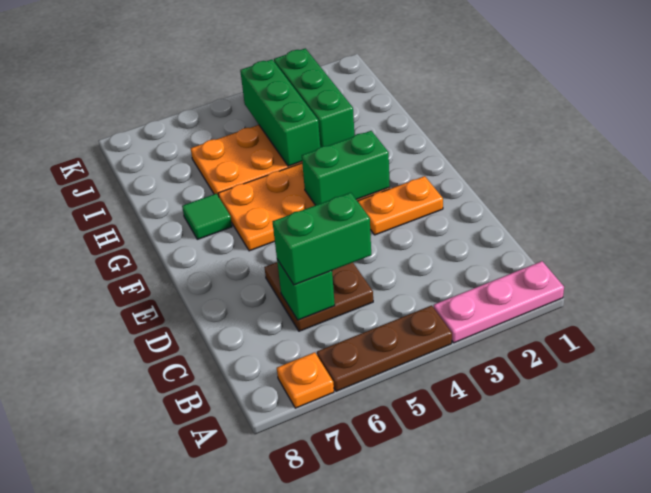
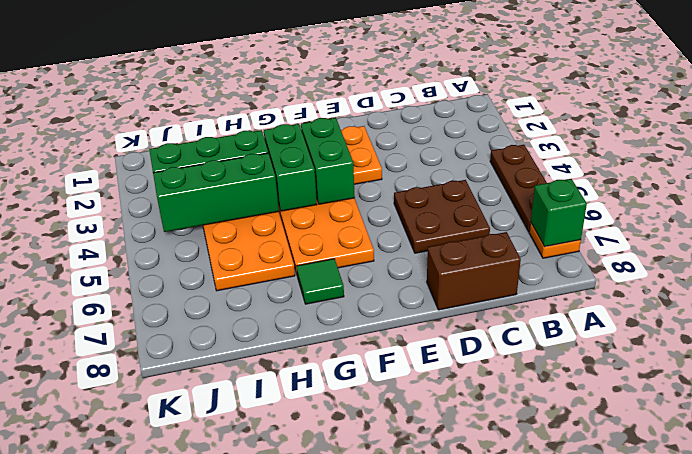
pink plate A1:A3 level 1 -> none
green brick C5:C6 level 3 -> green brick G3:G4 level 2
green brick C6 level 2 -> green brick A7 level 2
none -> brown brick C8:D8 level 1

